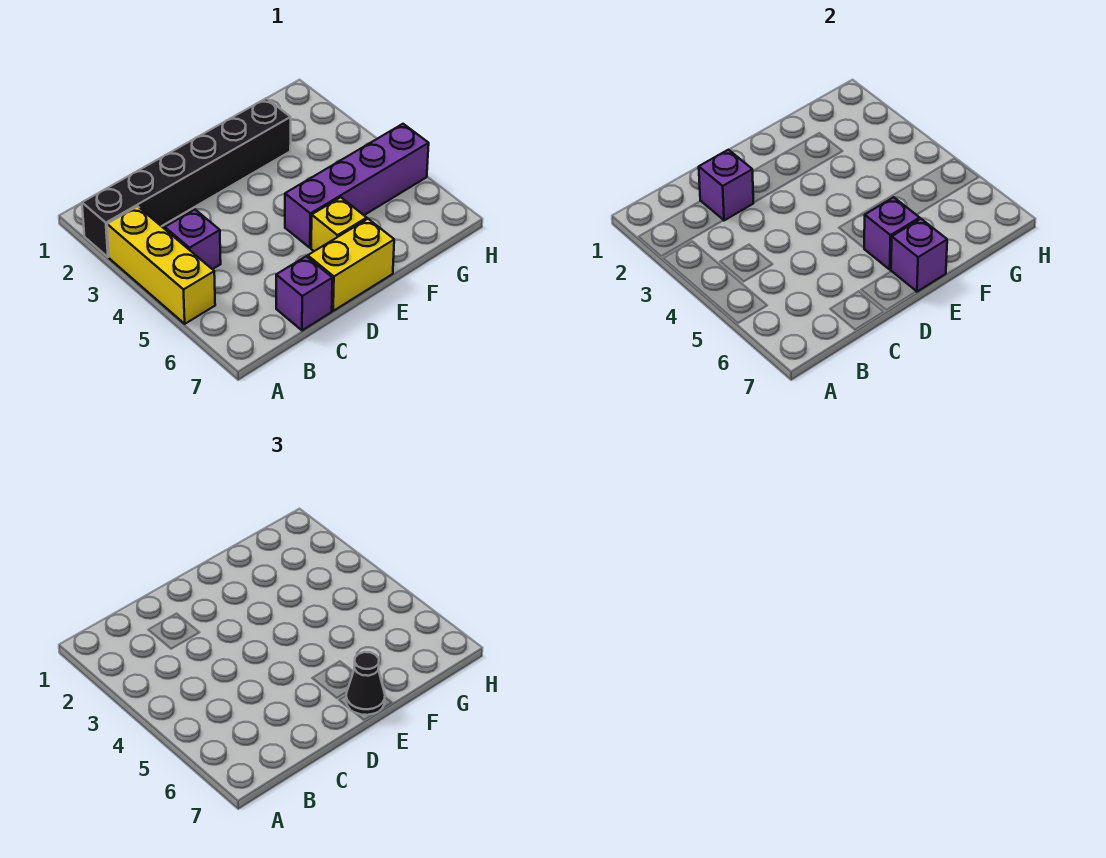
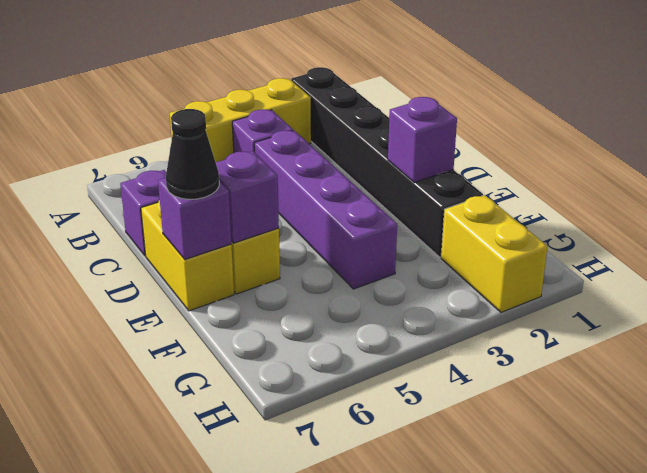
purple brick C2 level 2 -> purple brick E2 level 2
purple brick E5:H5 level 1 -> purple brick C4:F4 level 1
none -> yellow brick G2:H2 level 1

